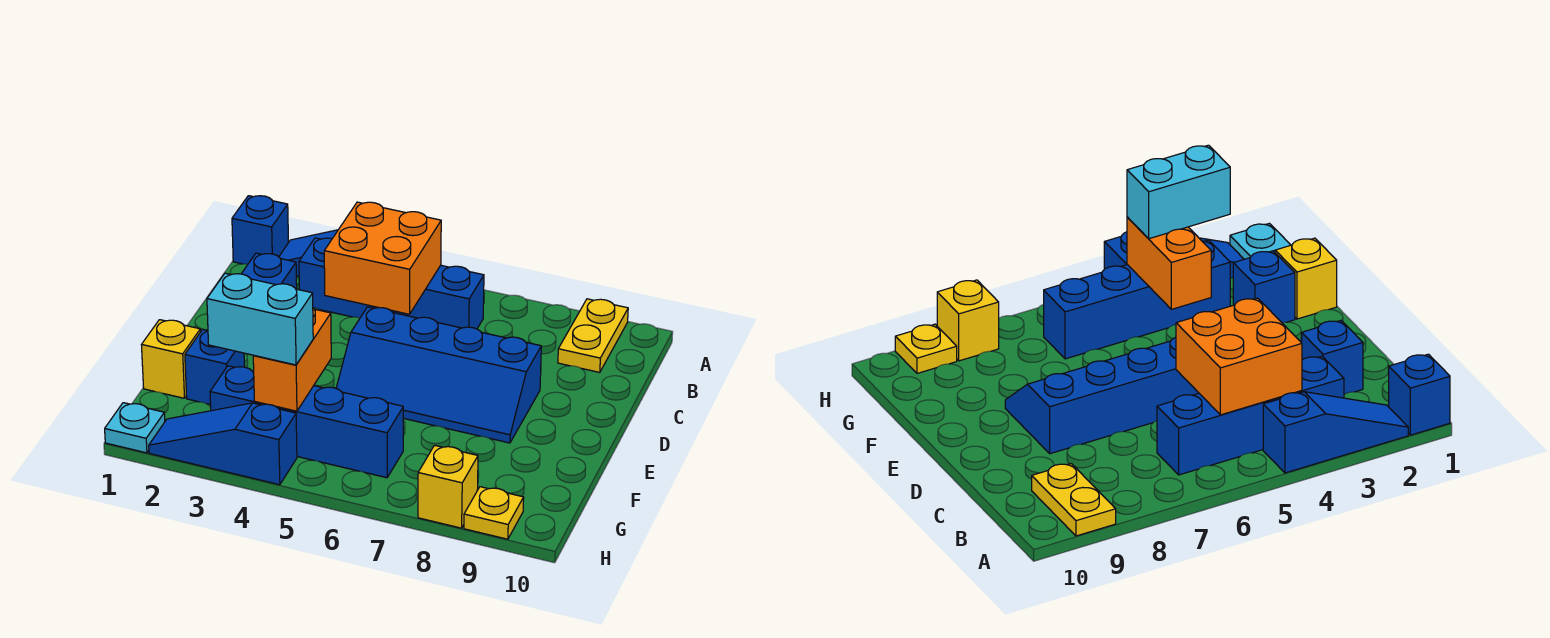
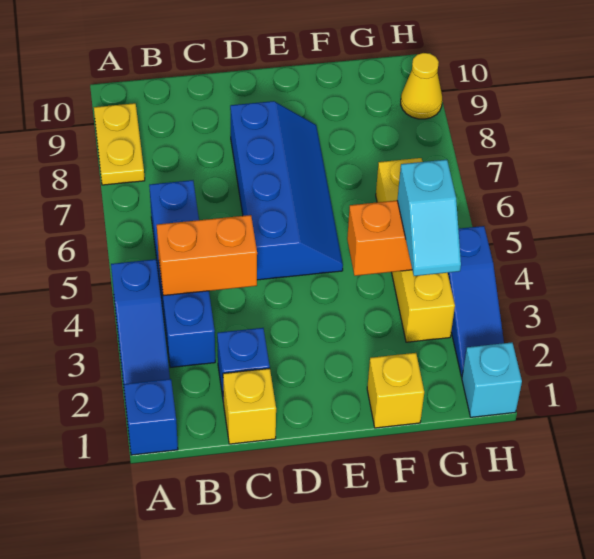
yellow plate A9:B9 level 1 -> yellow plate A8:A9 level 1
orange brick B4:C5 level 2 -> orange brick B4:C4 level 2
blue brick F2 level 1 -> none
blue brick G3:G6 level 1 -> yellow brick G3:G6 level 1
cyan brick G3:G4 level 3 -> cyan slope G3:G4 level 3 top 4
cyan plate H1 level 1 -> cyan brick H1 level 1
yellow brick H8 level 1 -> yellow brick C1 level 1
yellow plate H9 level 1 -> yellow cone H9 level 1

